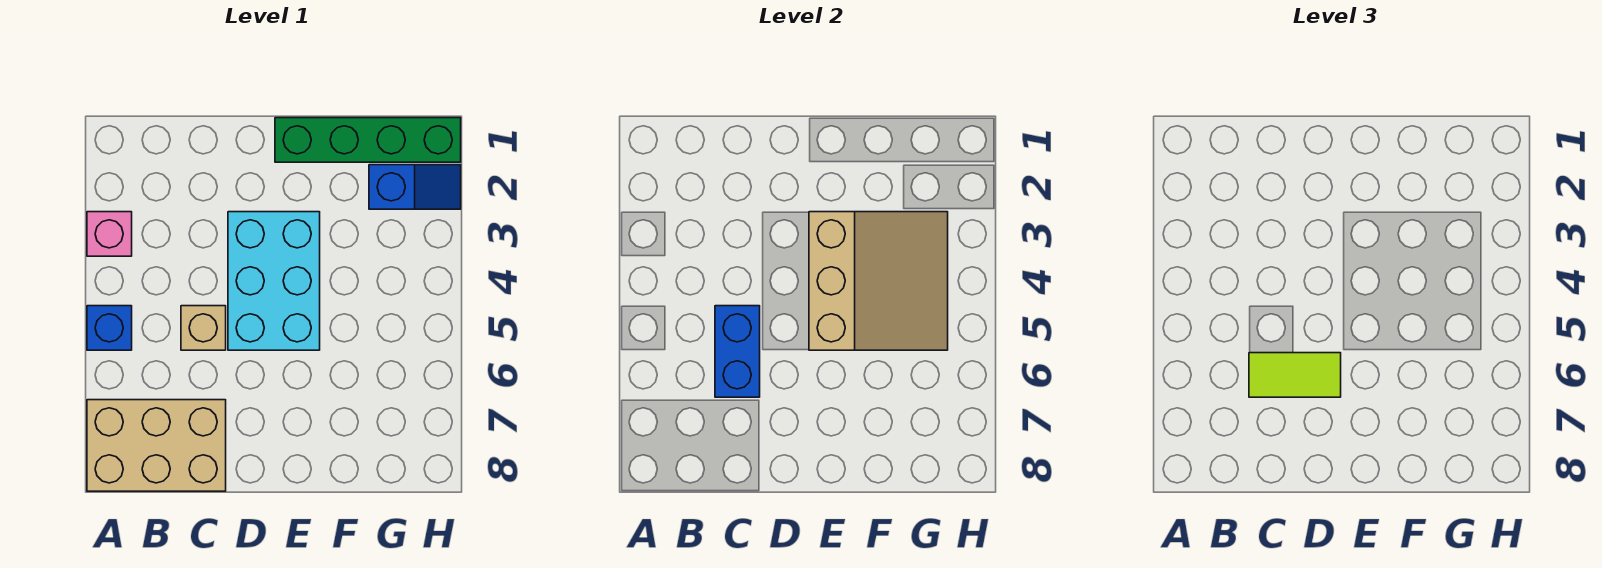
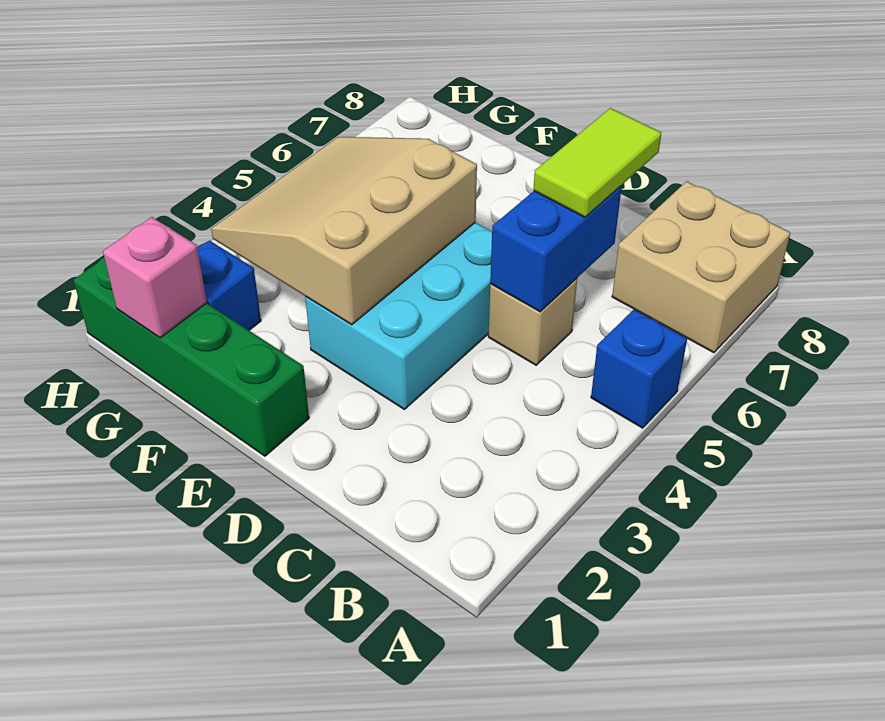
pink brick A3 level 1 -> pink brick G1 level 2
tan brick A7:C8 level 1 -> tan brick A7:B8 level 1
lime tile C6:D6 level 3 -> lime tile C6:C7 level 3

